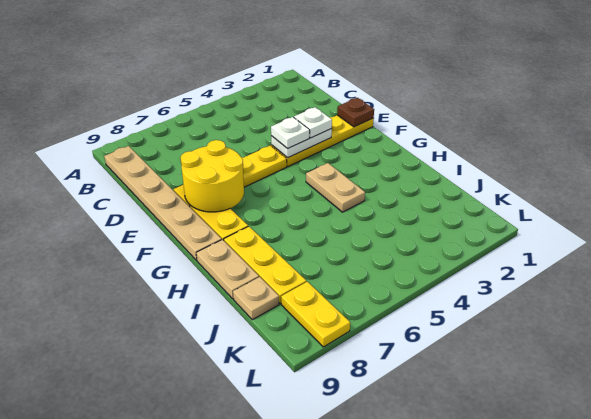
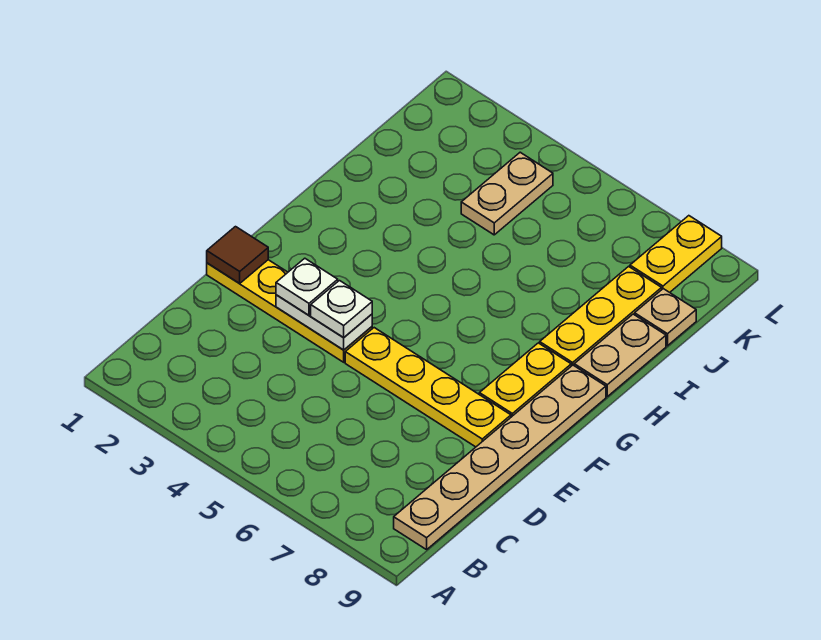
brown plate E1 level 2 -> brown tile E1 level 2
yellow round brick E7:F8 level 2 -> none
tan plate G4:H4 level 1 -> tan plate J4:K4 level 1

